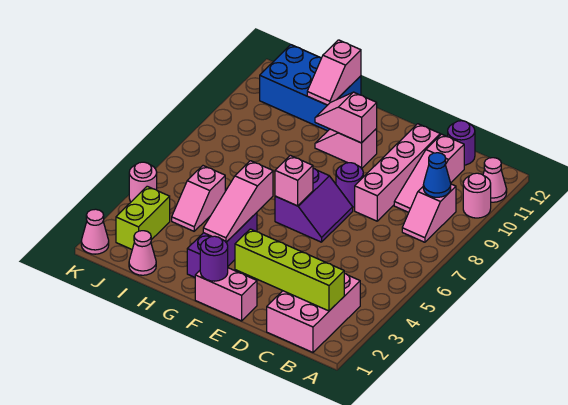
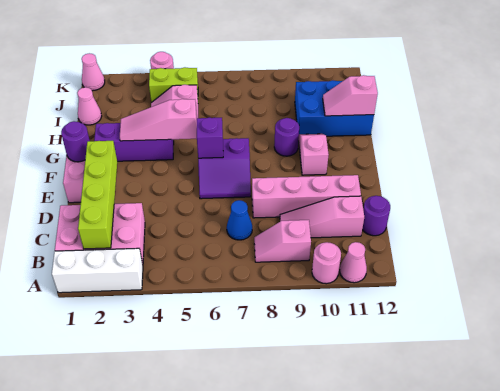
none -> white brick A1:A3 level 1
blue cone B9 level 2 -> blue cone C7 level 1
purple round brick E8 level 1 -> purple round brick G9 level 1
pink brick F6 level 2 -> purple brick F6 level 2
pink slope F10:G10 level 2 top F -> none
blue brick H11:J12 level 1 -> blue brick H10:I12 level 1
lime brick J2:J3 level 1 -> lime brick J4:J5 level 1

